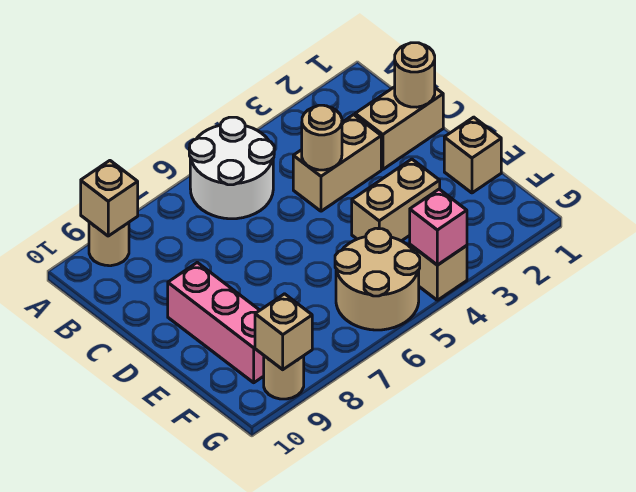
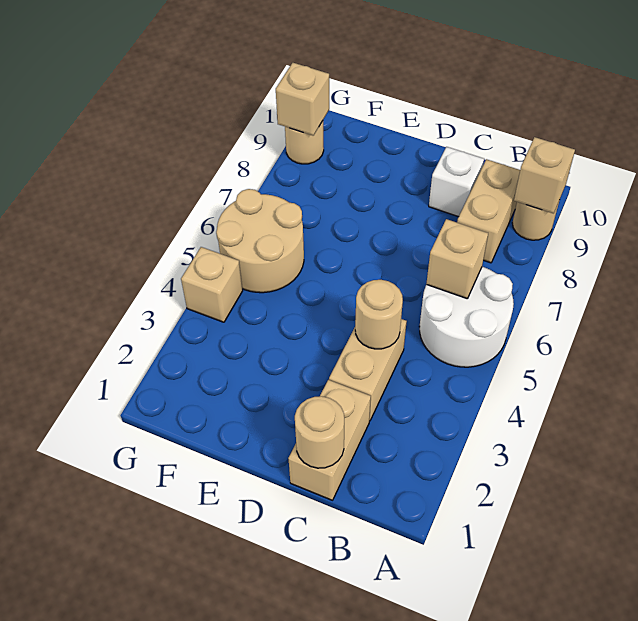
none -> white brick C9 level 1
pink brick D9:F9 level 1 -> none
tan brick E1 level 1 -> tan brick B6 level 2
tan brick E3:E4 level 1 -> tan brick B8:B9 level 1
pink brick G4 level 2 -> none

